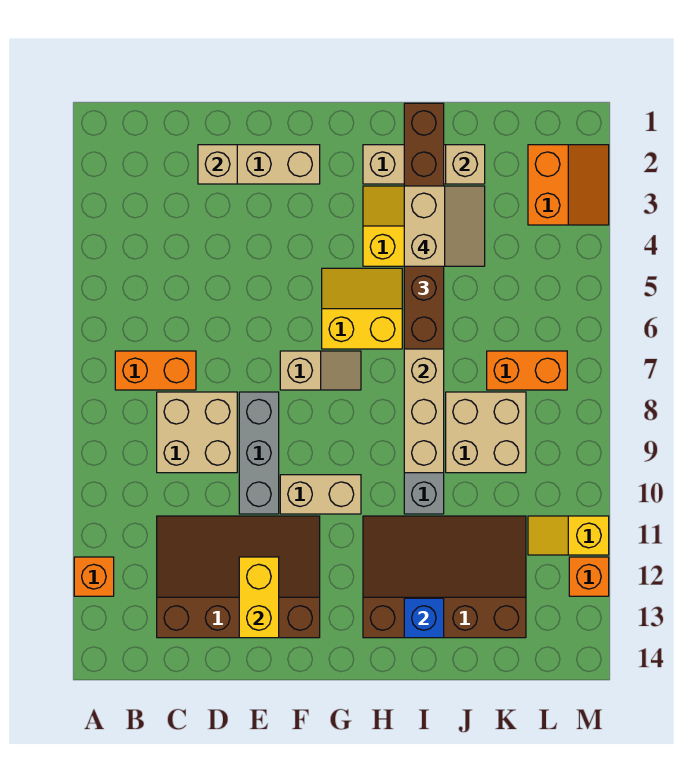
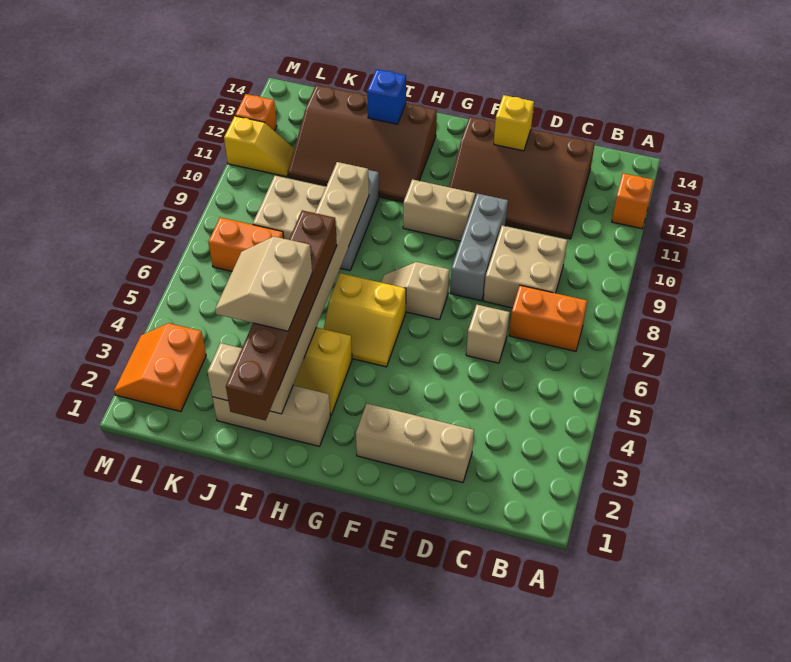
tan brick D2 level 2 -> tan brick D6 level 1
yellow brick E12:E13 level 2 -> yellow brick E13 level 2

